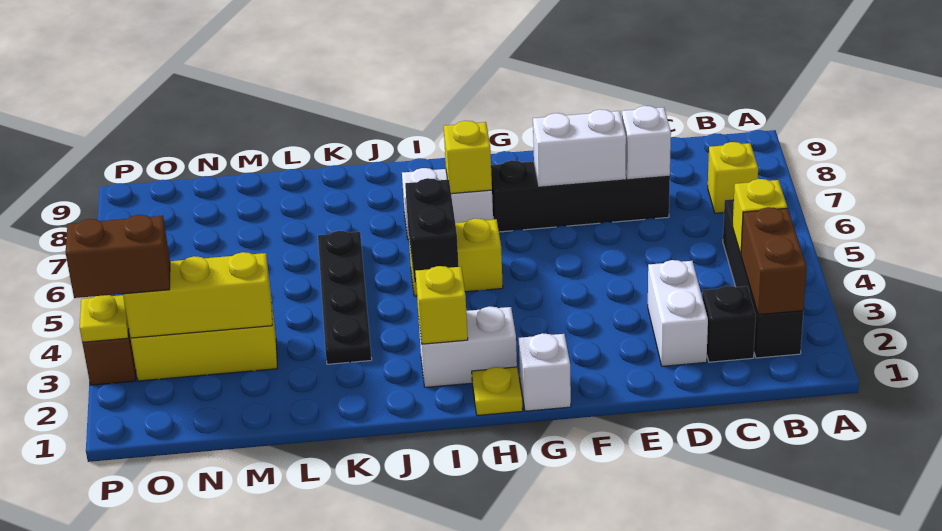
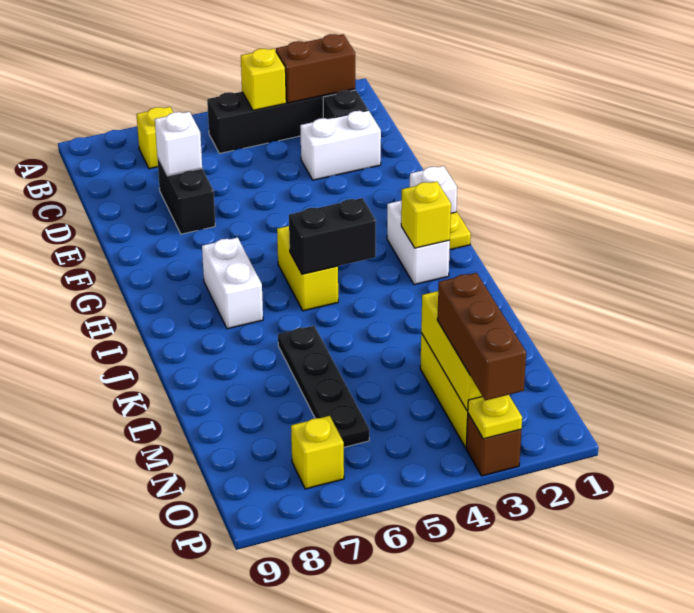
black brick D7:G7 level 1 -> black brick D7:E7 level 1
white brick E7:F7 level 2 -> none
yellow brick H7 level 2 -> yellow brick O7 level 1
black plate K3:K6 level 1 -> black plate K6:N6 level 1
brown brick O3:P3 level 3 -> brown brick N3:P3 level 3

